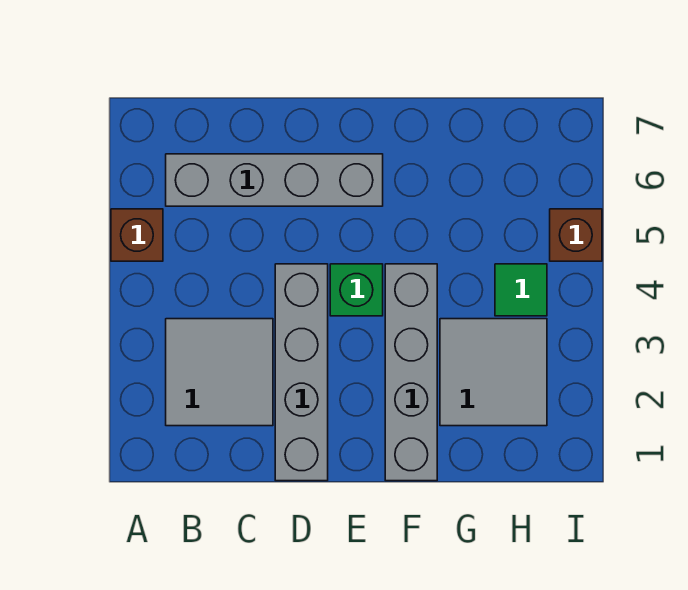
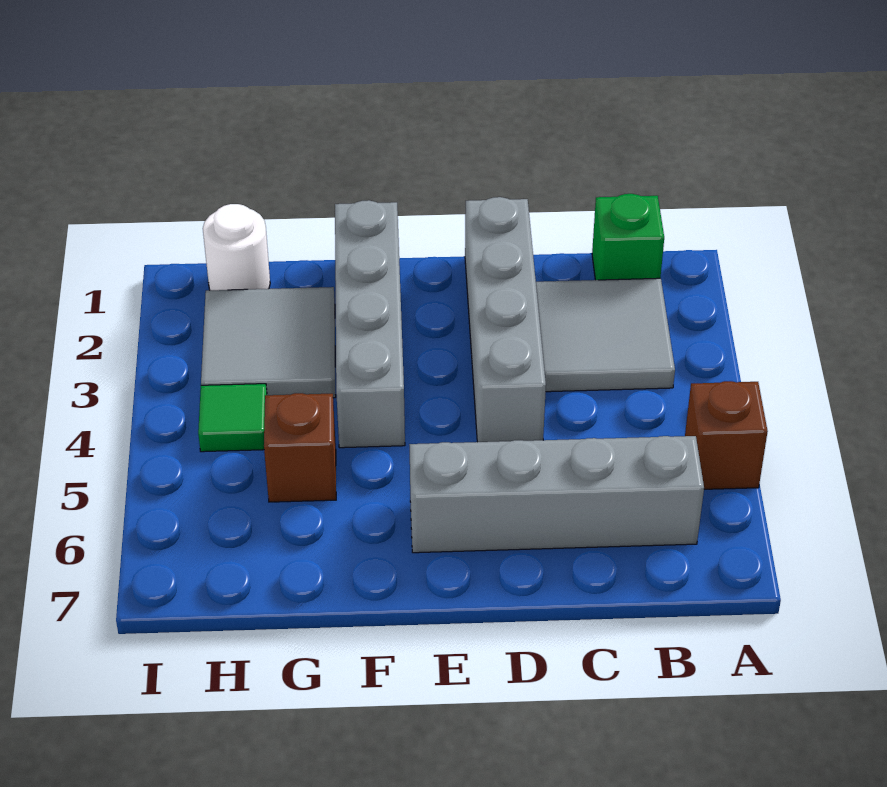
green brick E4 level 1 -> green brick B1 level 1
none -> white round brick H1 level 1
brown brick I5 level 1 -> brown brick G5 level 1

